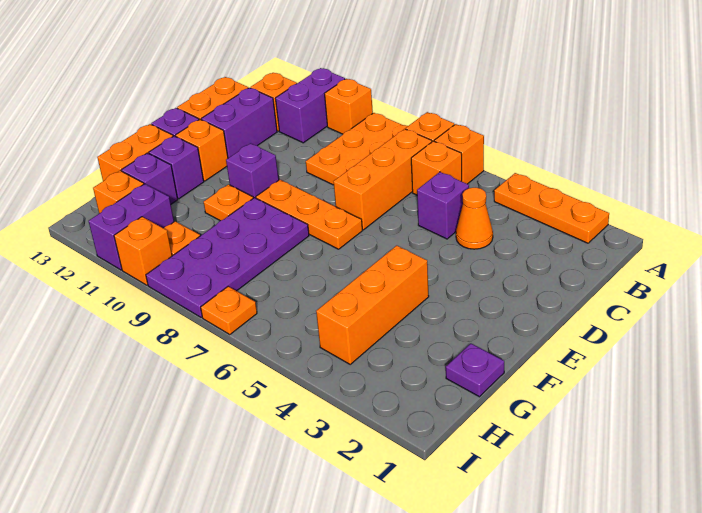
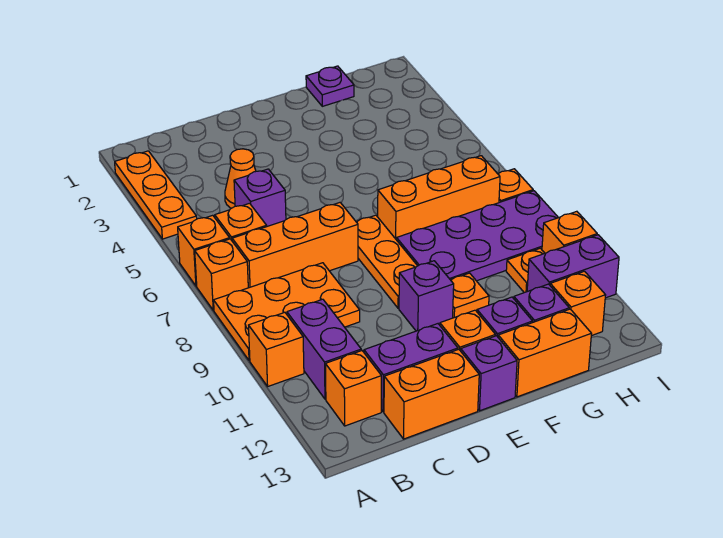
purple brick A11:B11 level 1 -> purple brick B10:B11 level 1
orange brick F4:H4 level 1 -> orange brick F7:H7 level 1

